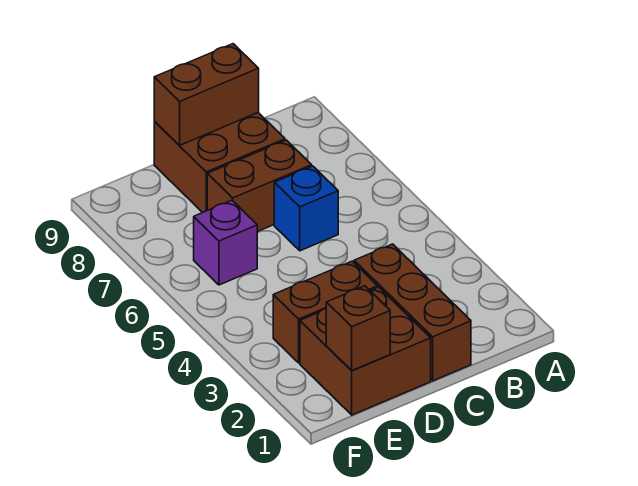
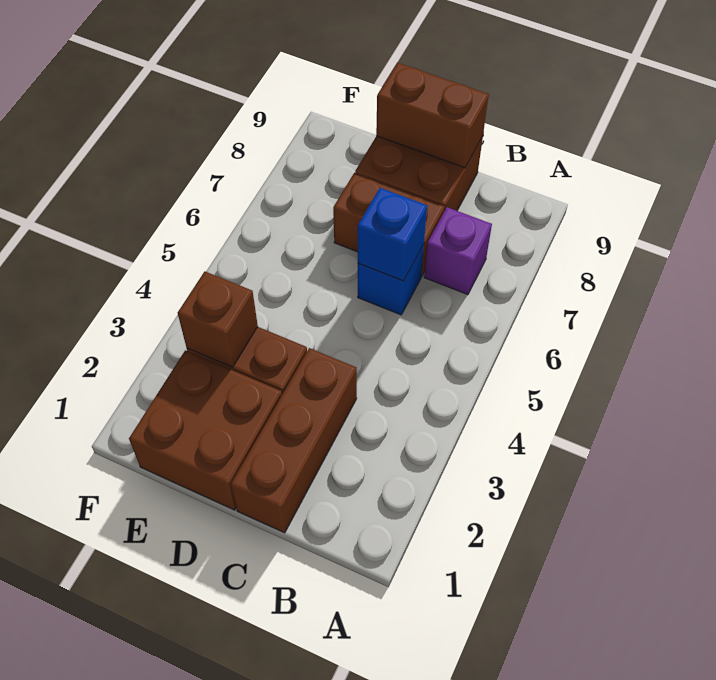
none -> blue brick C6 level 2
brown brick E1 level 2 -> brown brick E3 level 2
purple brick E6 level 1 -> purple brick B7 level 1

